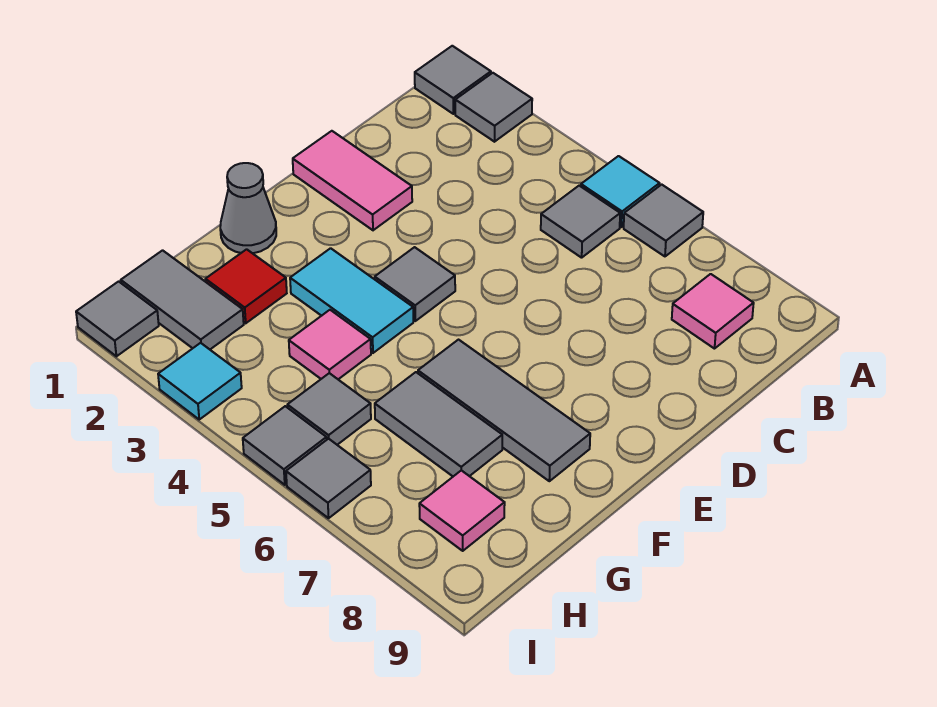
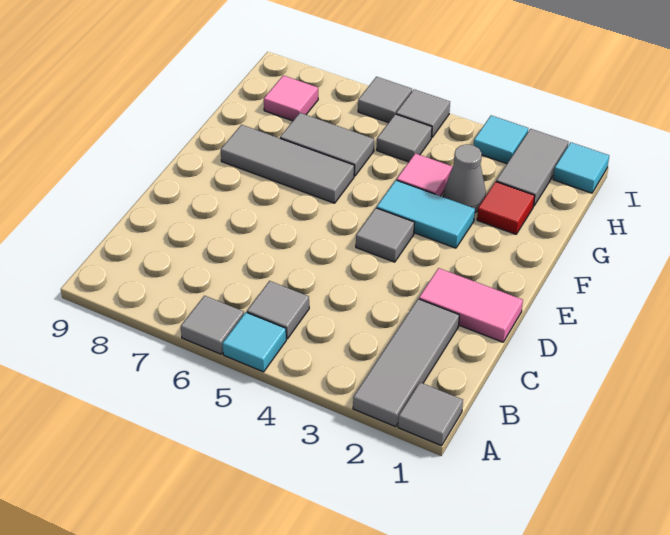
grey tile A2 level 1 -> grey tile A2:C2 level 1
pink tile B8 level 1 -> none
grey cone F1 level 1 -> grey cone G3 level 1
grey tile H1:H2 level 1 -> grey tile H2:I2 level 1
grey tile I1 level 1 -> cyan tile I1 level 1

